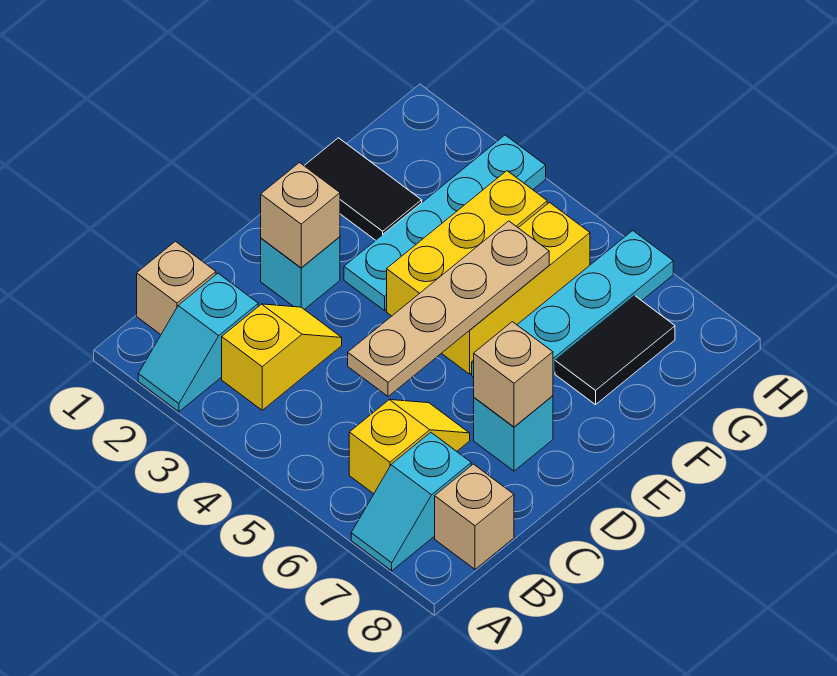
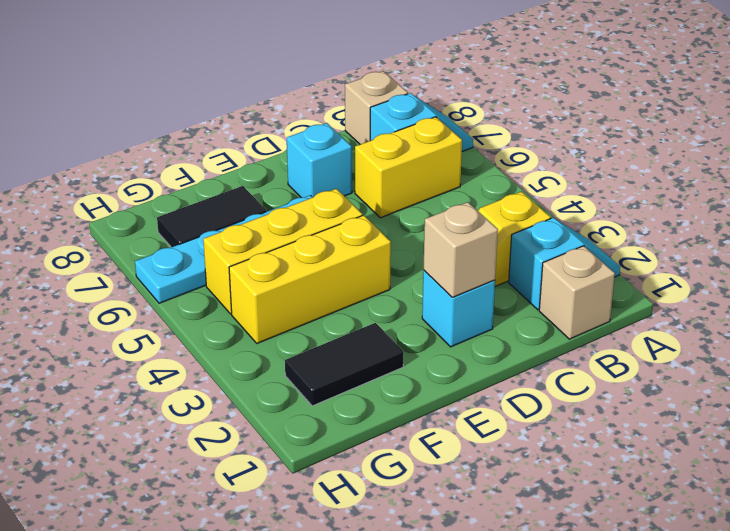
yellow slope B6:C6 level 1 top B -> yellow brick B6:C6 level 1
tan plate C5:F5 level 2 -> none
tan brick D7 level 2 -> none
cyan plate E3:H3 level 1 -> none
black tile F1:F2 level 1 -> black tile F2:G2 level 1

